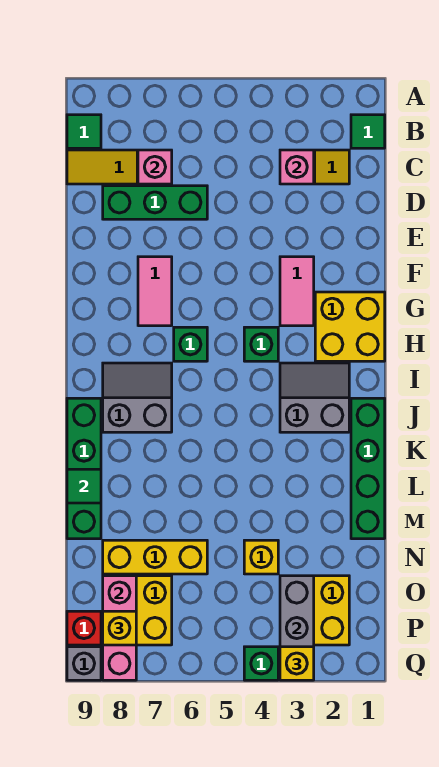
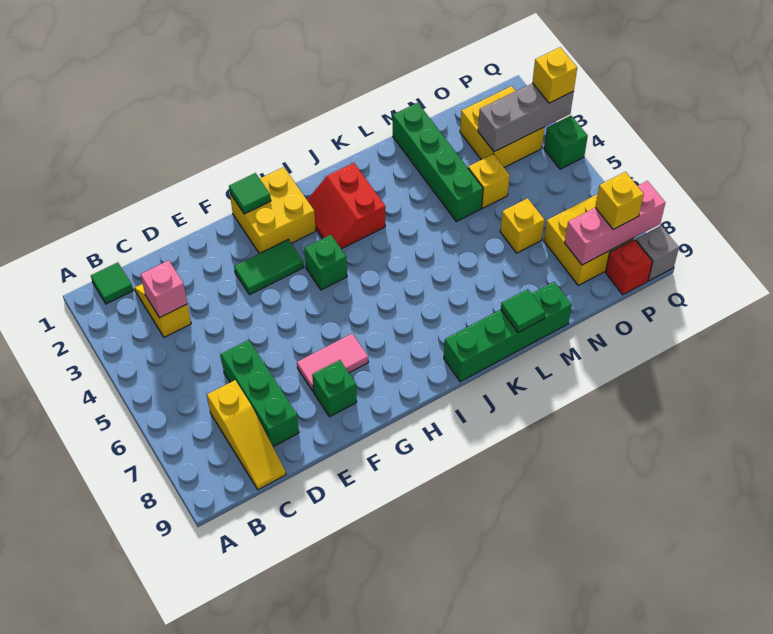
green tile B9 level 1 -> green tile G1 level 2
pink brick C7 level 2 -> none
pink tile F3:G3 level 1 -> green tile F3:G3 level 1
green brick H6 level 1 -> green brick F8 level 1
grey slope I2:J3 level 1 top J -> red slope I2:J3 level 1 top J
grey slope I7:J8 level 1 top J -> none
green brick J1:M1 level 1 -> green brick M1:M4 level 1
yellow brick N6:N8 level 1 -> yellow brick N6 level 1

